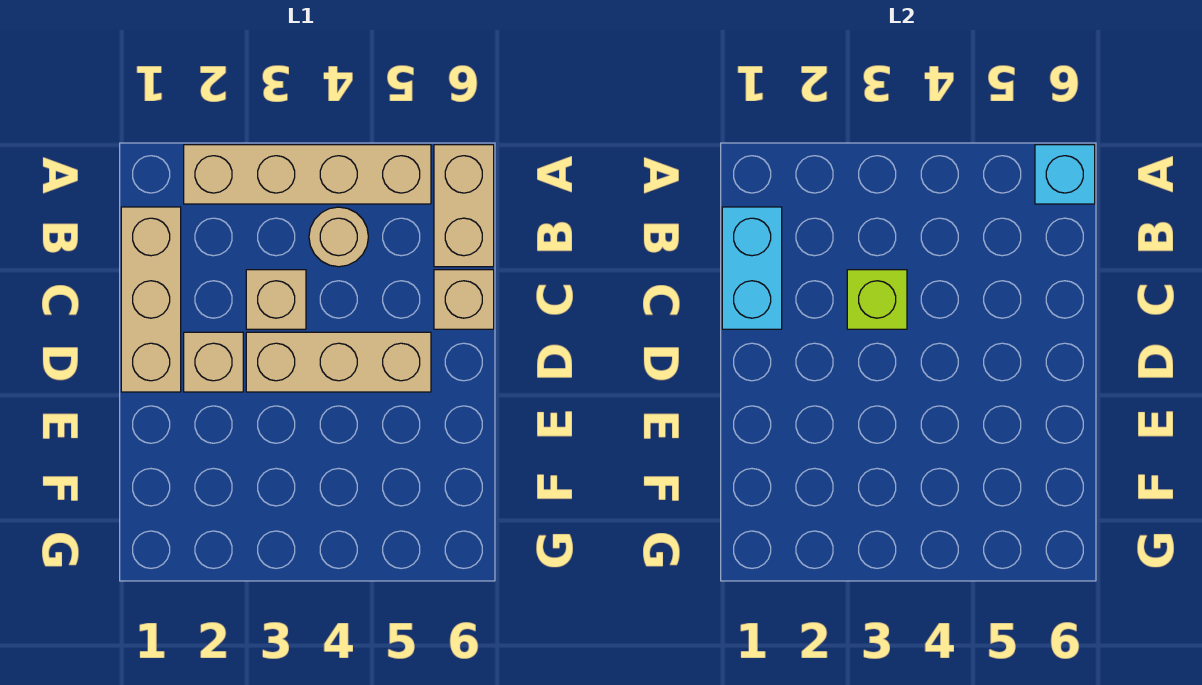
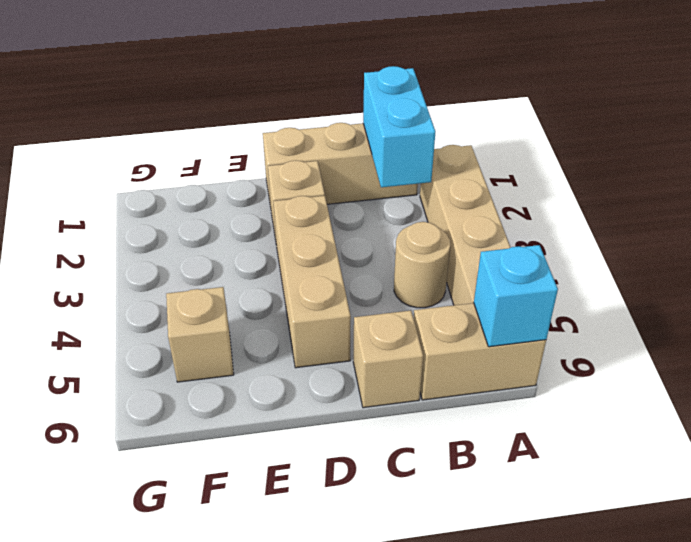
cyan brick B1:C1 level 2 -> cyan brick B1:B2 level 2
tan brick C3 level 1 -> tan brick F5 level 1
lime brick C3 level 2 -> none

